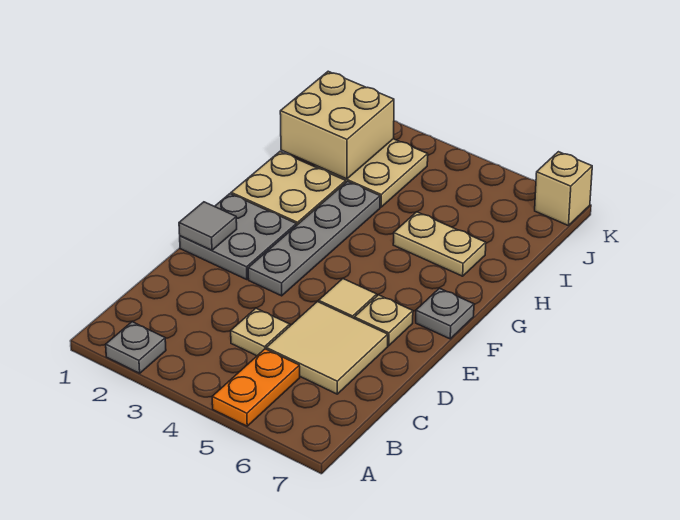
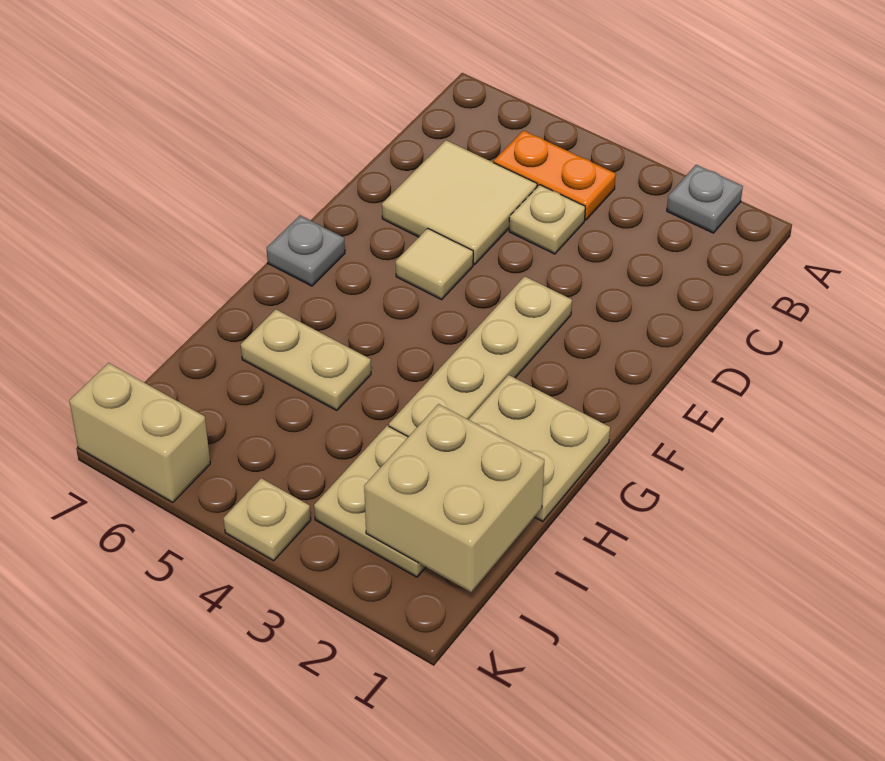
orange plate A5:B5 level 1 -> orange plate B4:B5 level 1
grey plate E1:F2 level 1 -> none
grey tile E1 level 2 -> none
grey plate E3:H3 level 1 -> tan plate E3:H3 level 1
tan plate E6 level 1 -> tan plate K4 level 1
tan brick K7 level 1 -> tan brick K6:K7 level 1

